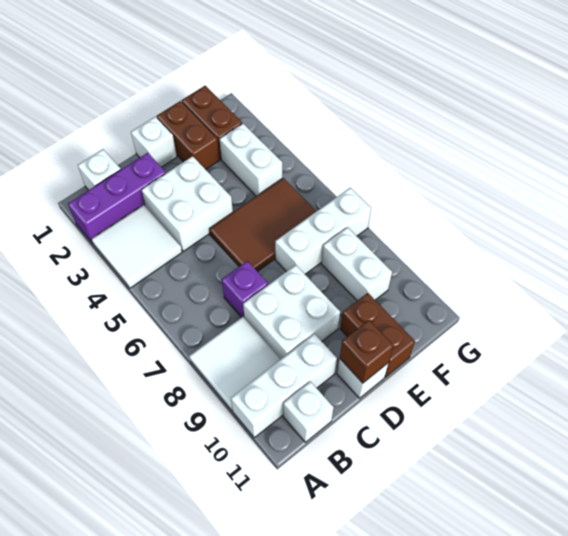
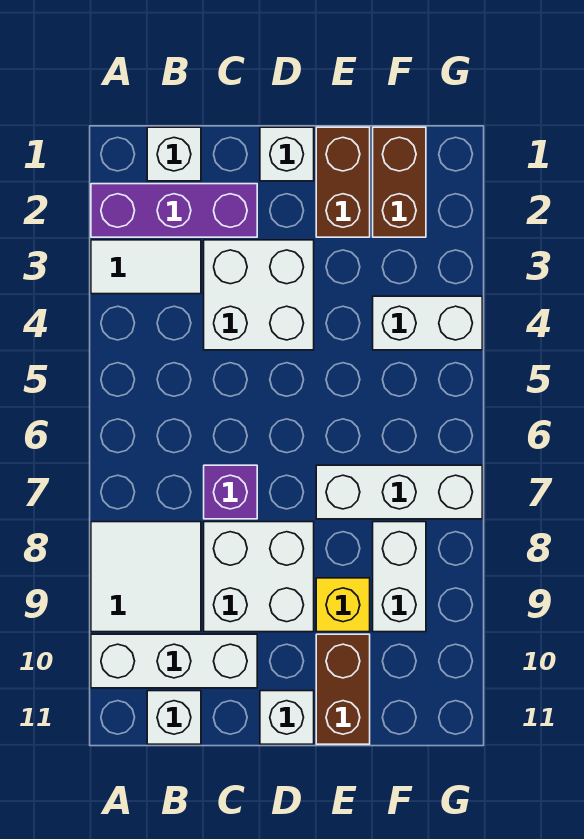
white tile A3:B4 level 1 -> white tile A3:B3 level 1
brown tile D5:F6 level 1 -> none
brown brick D11 level 2 -> none
none -> yellow brick E9 level 1
white brick F3:F4 level 1 -> white brick F4:G4 level 1

